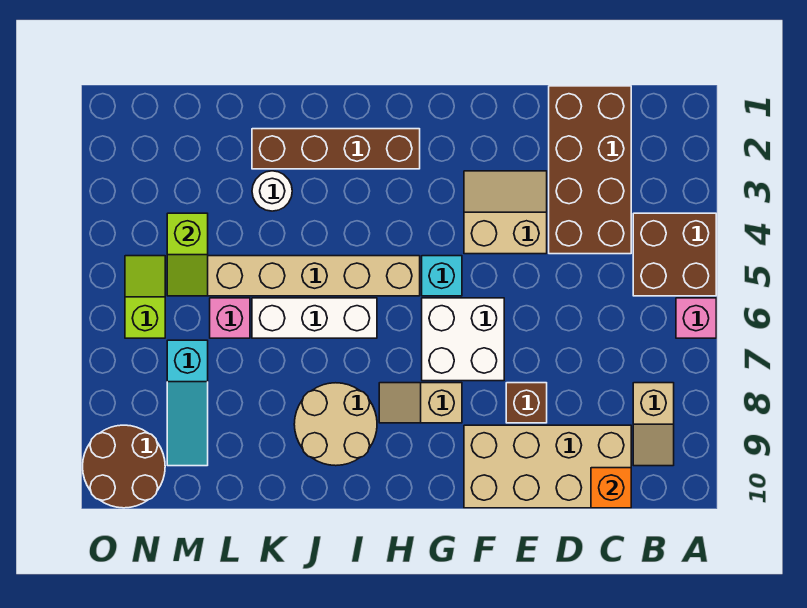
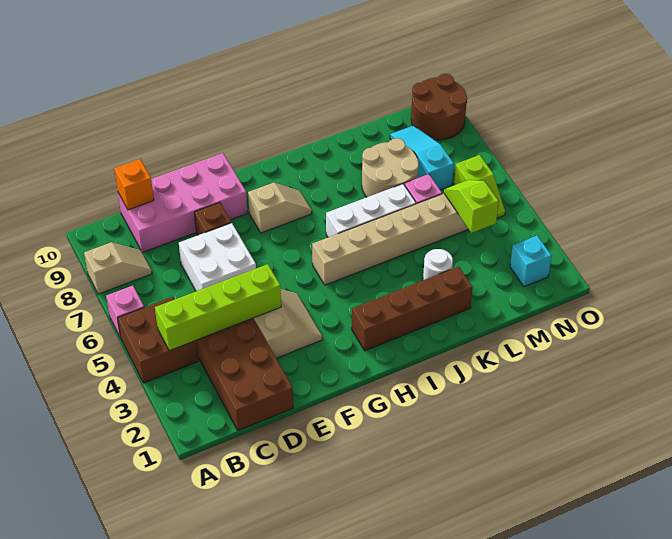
none -> lime brick B4:E4 level 2
tan slope B8:B9 level 1 top 8 -> tan slope A8:B8 level 1 top A
tan brick C9:F10 level 1 -> pink brick C9:F10 level 1
tan slope E3:F4 level 1 top 4 -> tan slope E3:F4 level 1 top E
white brick F6:G7 level 1 -> white brick D6:E7 level 1
cyan brick G5 level 1 -> cyan brick N2 level 1
tan round brick I8:J9 level 1 -> tan round brick K7:L8 level 1

